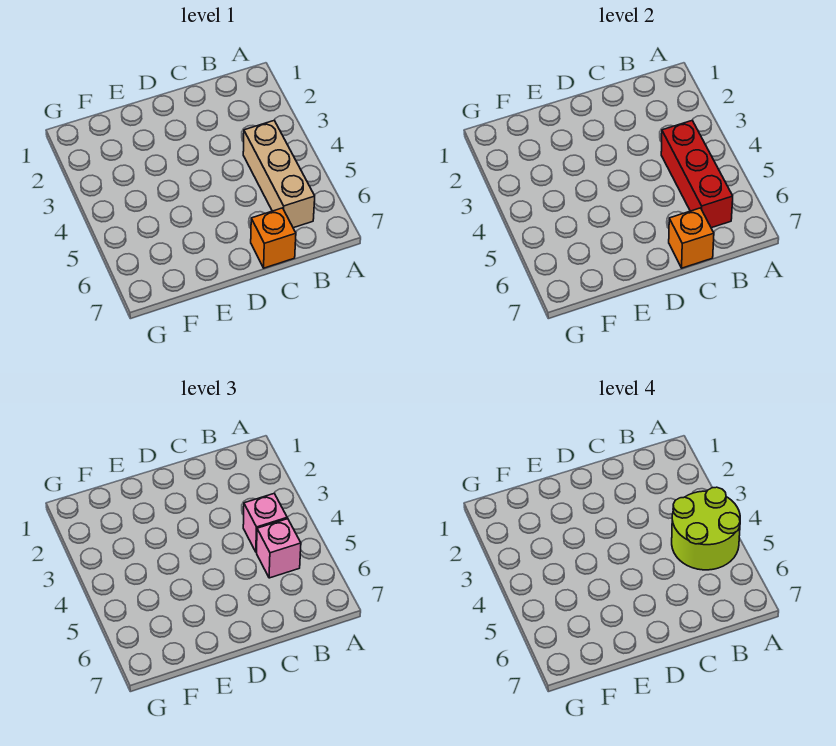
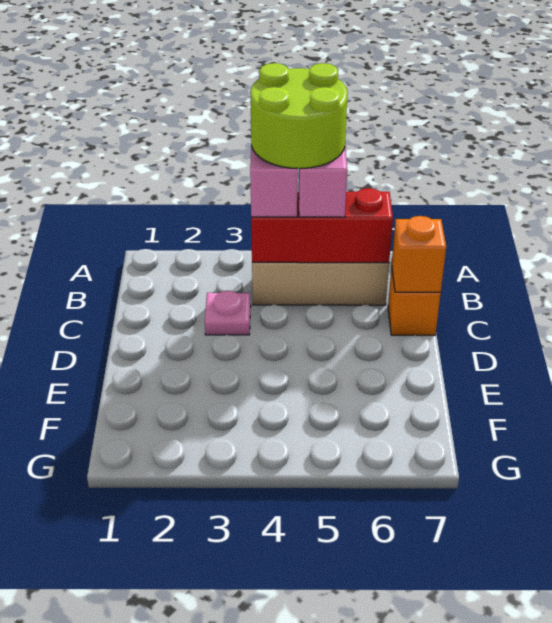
none -> pink plate C3 level 1

